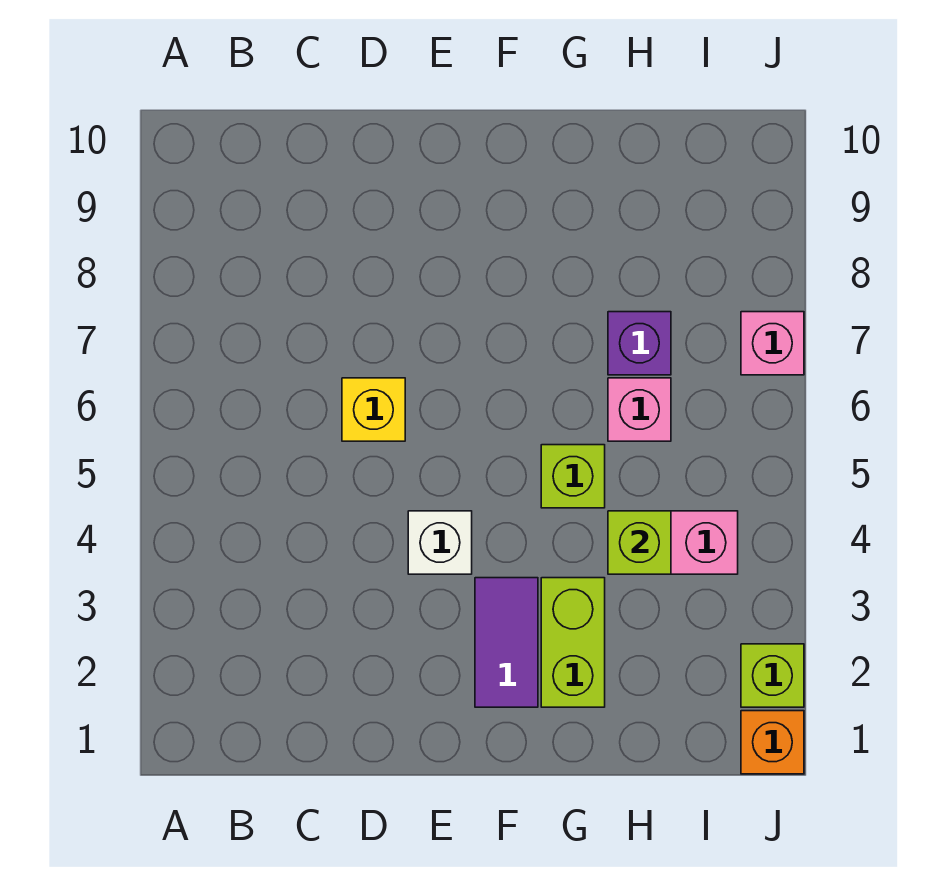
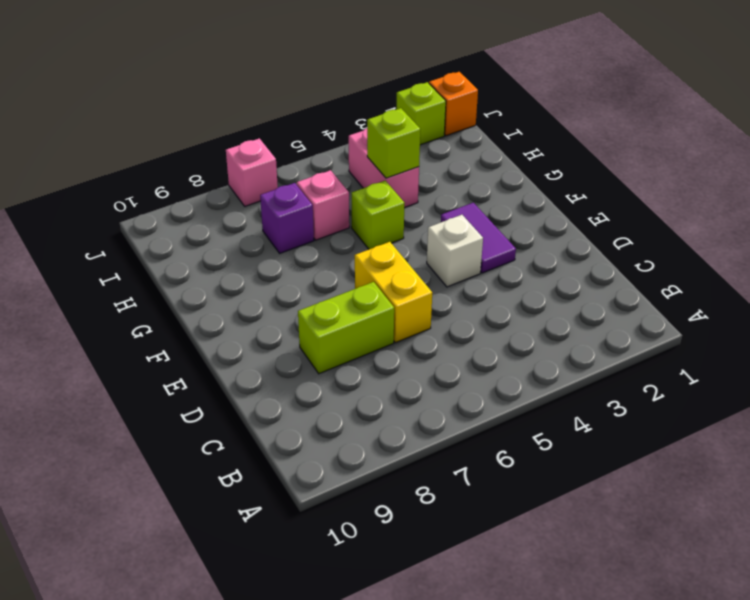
yellow brick D6 level 1 -> yellow brick D6:E6 level 1
purple tile F2:F3 level 1 -> purple tile E3:F3 level 1
lime brick G2:G3 level 1 -> lime brick D7:D8 level 1

